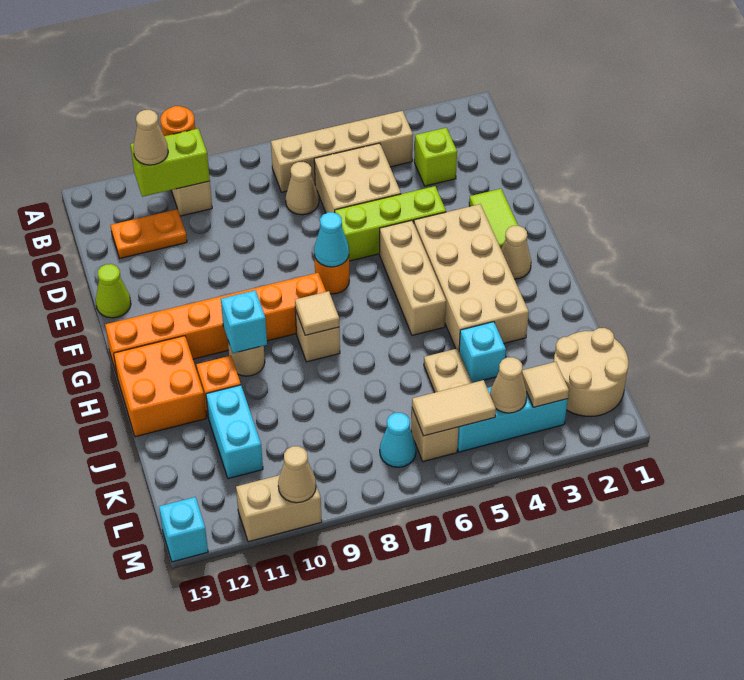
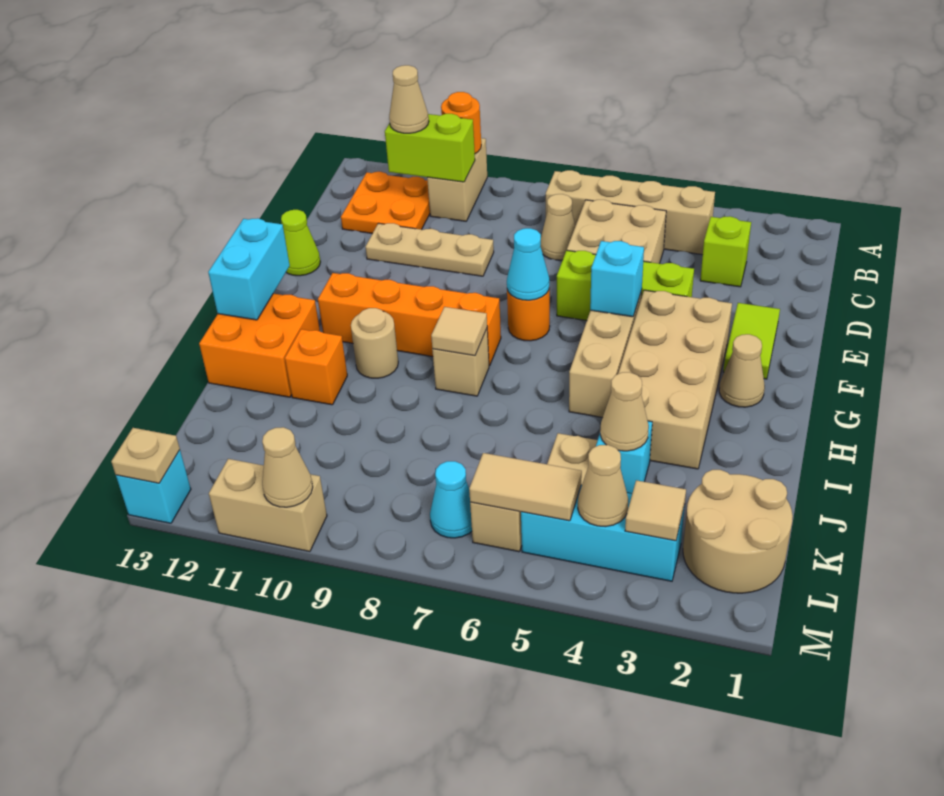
orange plate C11:C12 level 1 -> orange plate B11:C12 level 1
none -> tan plate D9:D11 level 1
orange brick G8:G13 level 1 -> orange brick G8:G11 level 1
cyan brick H10 level 2 -> cyan brick F5 level 2
none -> tan cone J4 level 2
cyan brick J11:K11 level 1 -> cyan brick G13:H13 level 2
none -> tan plate M13 level 2

